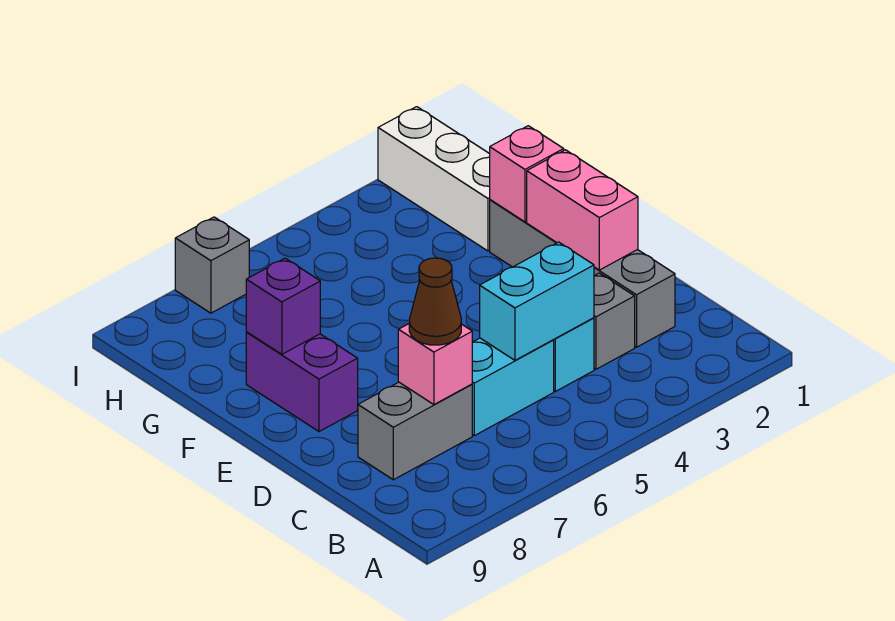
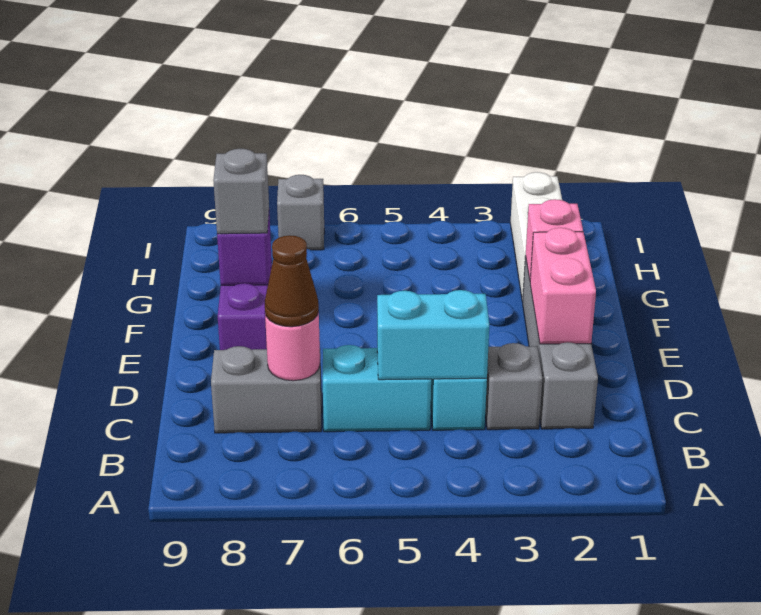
pink brick C7 level 2 -> pink round brick C7 level 2
none -> grey brick F8 level 3

